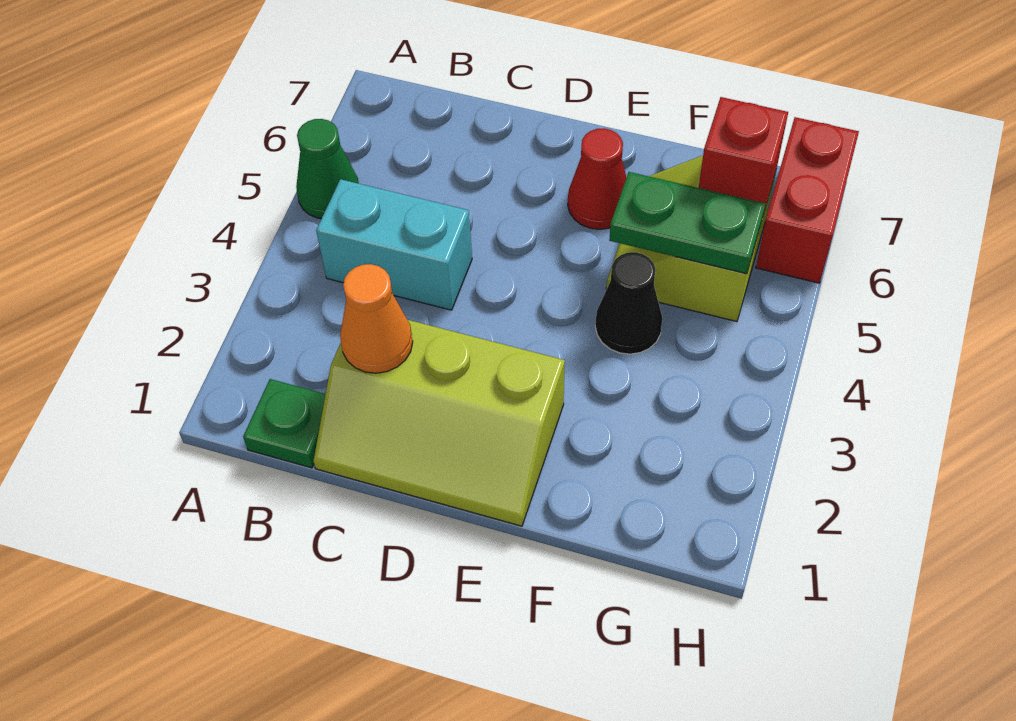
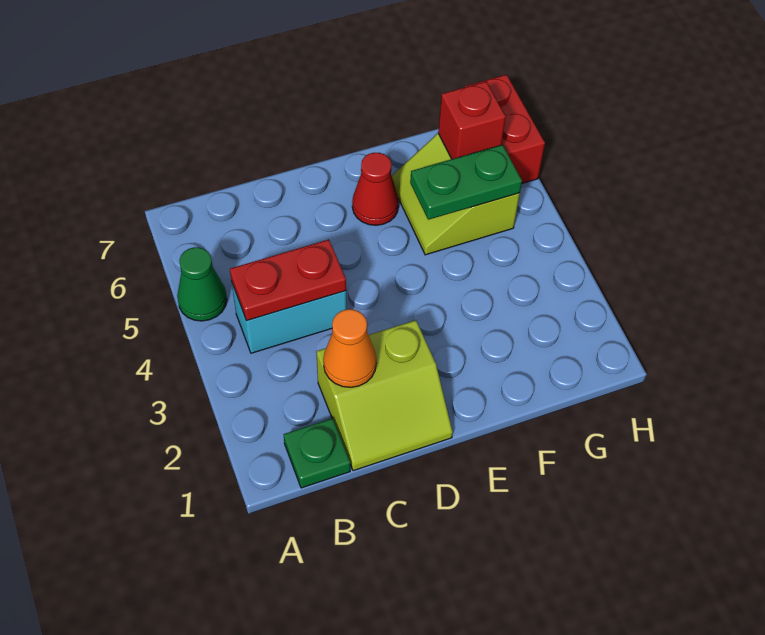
none -> red plate B4:C4 level 2
lime slope C1:E2 level 1 top 2 -> lime slope C1:D2 level 1 top 2
black cone F4 level 1 -> none

